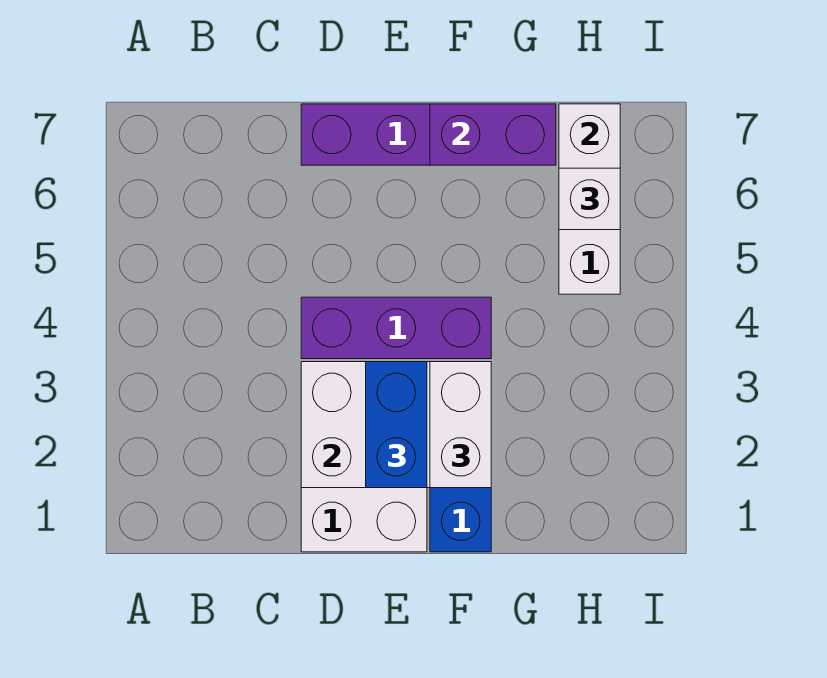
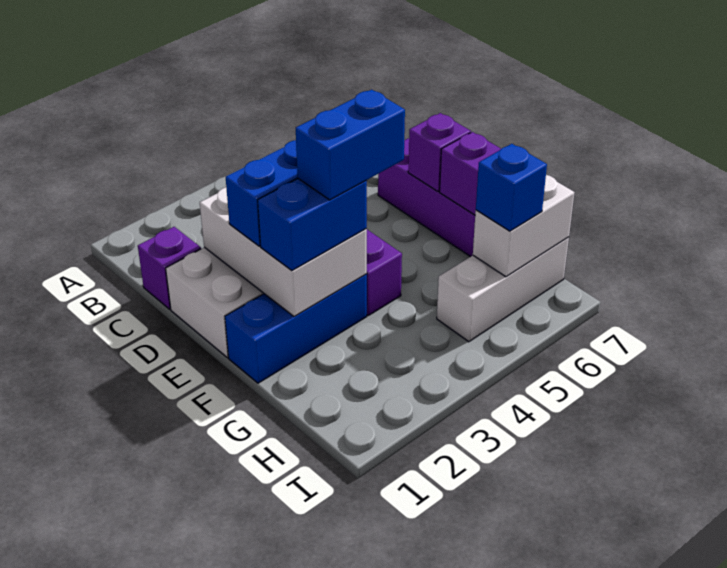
none -> purple brick C1 level 1
none -> purple brick E7 level 2
white brick F2:F3 level 3 -> blue brick F2:F3 level 3
none -> blue brick F3:F4 level 4
white brick H6 level 3 -> blue brick H6 level 3

